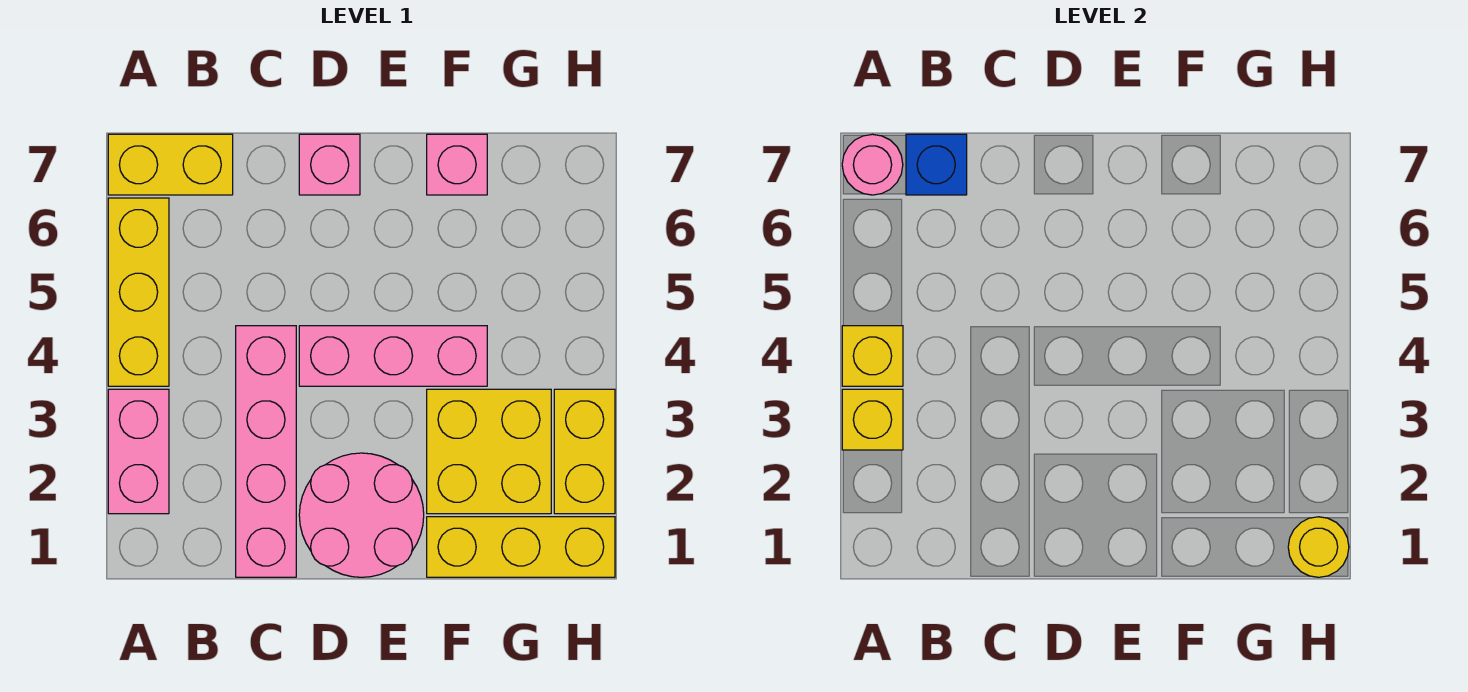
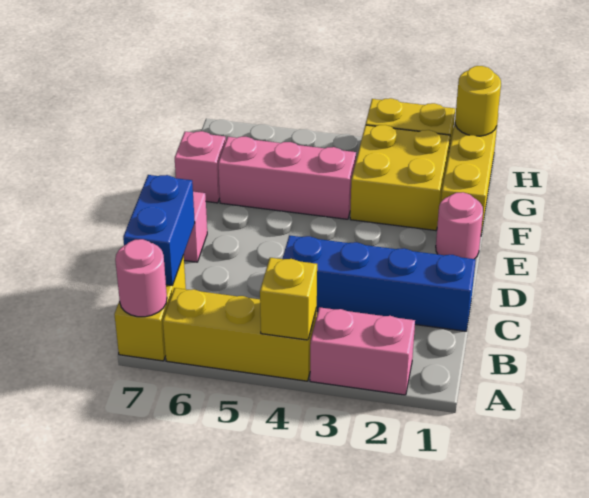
yellow brick A3 level 2 -> none
blue brick B7 level 2 -> blue brick B7:C7 level 2
pink brick C1:C4 level 1 -> blue brick C1:C4 level 1
pink round brick D1:E2 level 1 -> pink round brick E1 level 1
pink brick D4:F4 level 1 -> pink brick F4:F6 level 1

